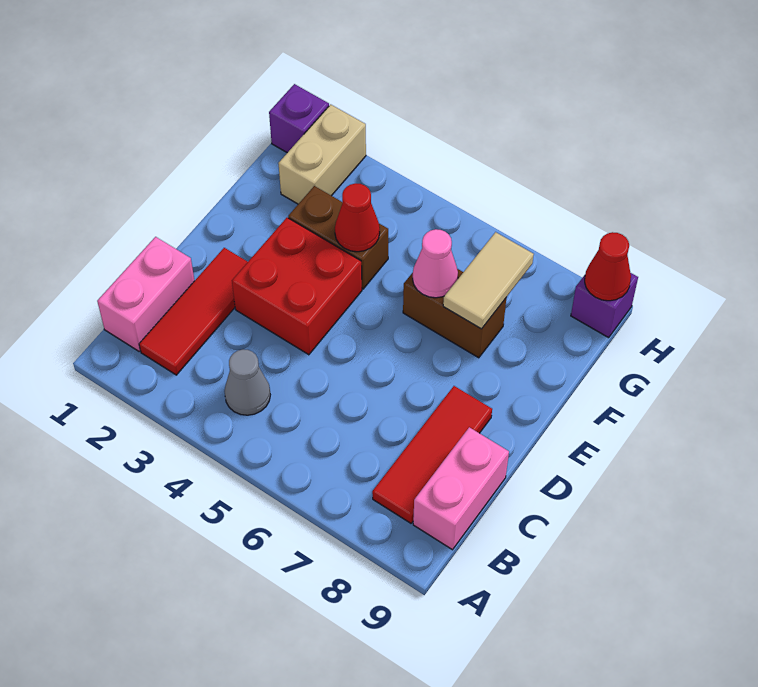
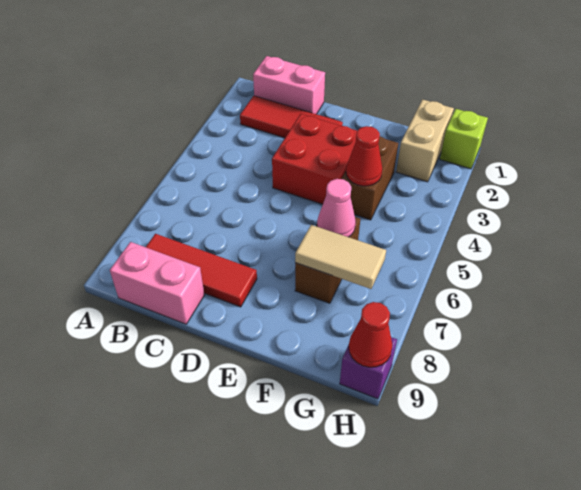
grey cone B4 level 1 -> none
tan brick G2:H2 level 1 -> tan brick G1:G2 level 1
purple brick H1 level 1 -> lime brick H1 level 1

